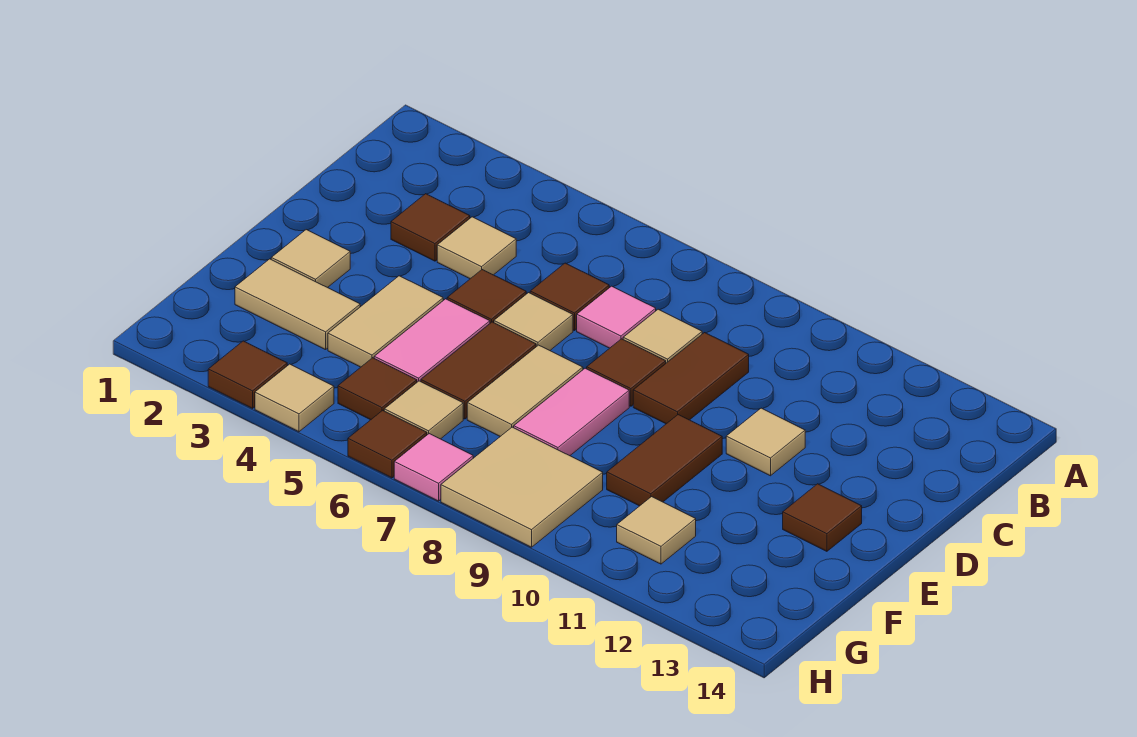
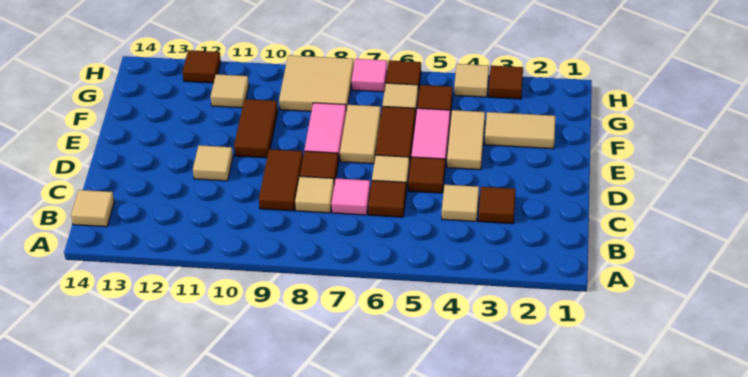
tan tile E2 level 1 -> tan tile B14 level 1
brown tile E13 level 1 -> brown tile H12 level 1

